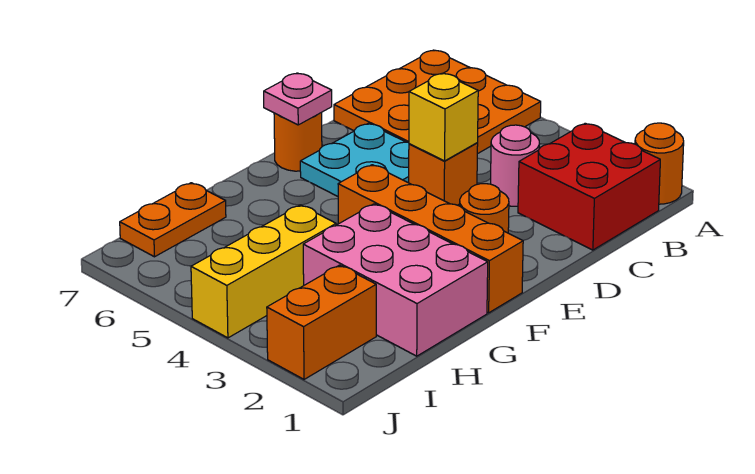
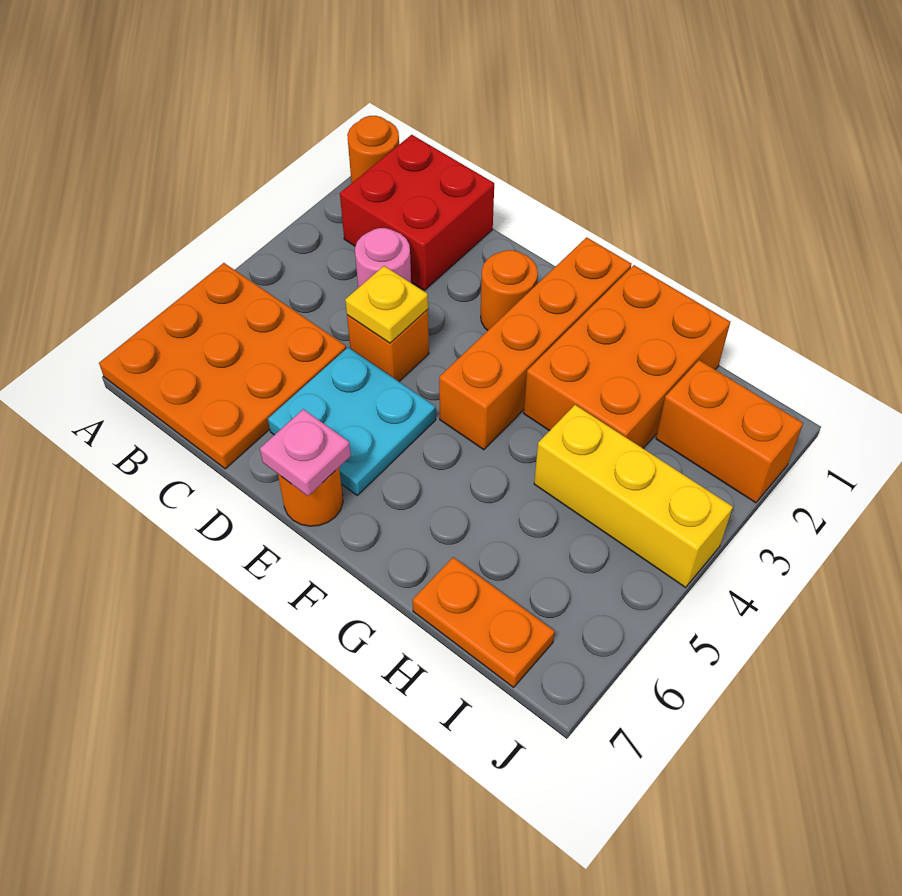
yellow brick D4 level 2 -> yellow plate D4 level 2
pink brick G1:H3 level 1 -> orange brick G1:H3 level 1

